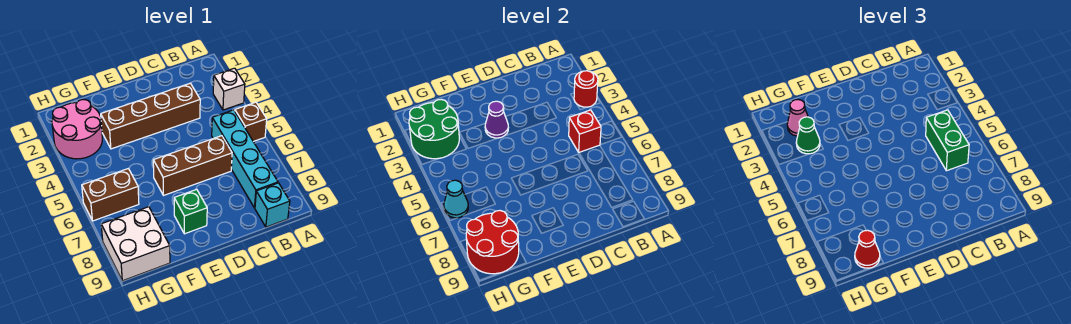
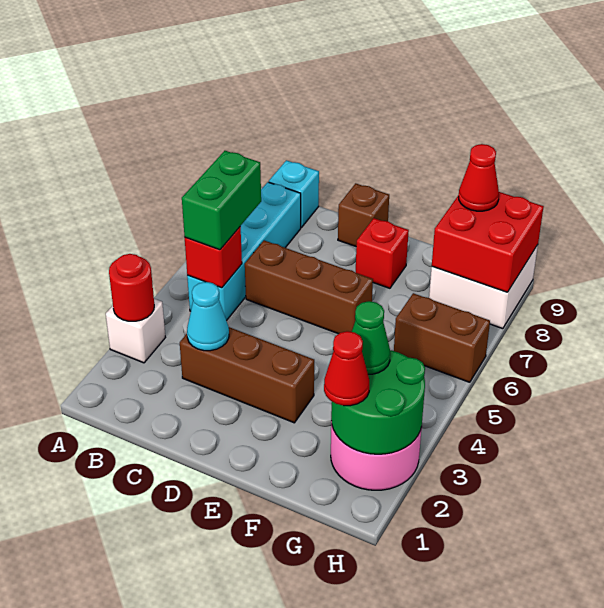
brown brick A5 level 1 -> brown brick D9 level 1
brown brick C3:F3 level 1 -> brown brick C3:E3 level 1
purple cone E3 level 2 -> none
green brick E8 level 1 -> red brick E8 level 1
pink cone G2 level 3 -> red cone G2 level 3
red round brick G8:H9 level 2 -> red brick G8:H9 level 2
cyan cone H6 level 2 -> cyan cone C3 level 2

